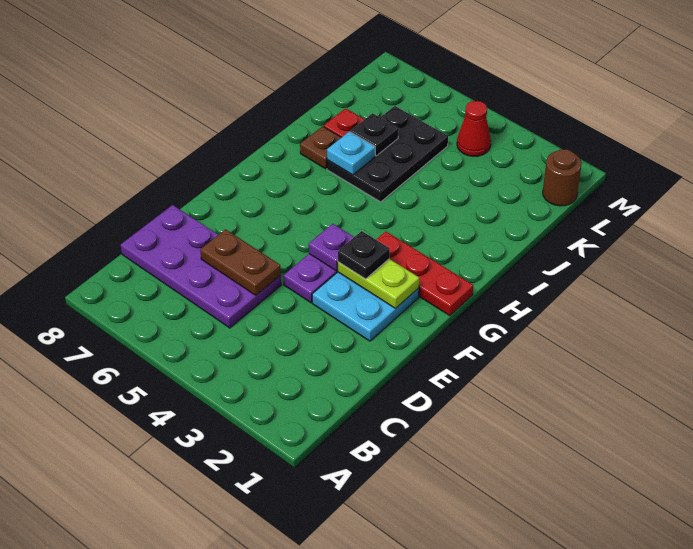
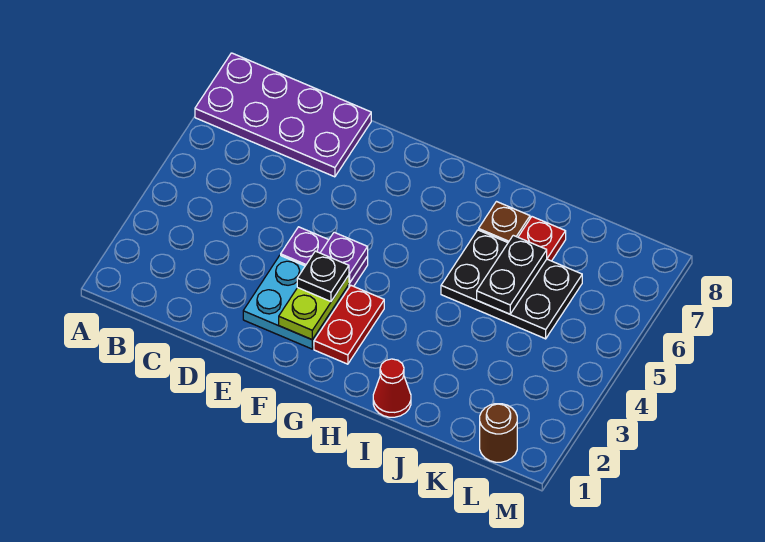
purple plate C5:D8 level 1 -> purple plate A7:D8 level 1
brown plate D5:D6 level 2 -> none
red plate G1:G3 level 1 -> red plate G2:G3 level 1
cyan plate I6 level 2 -> none
black plate J6 level 2 -> black plate J5:J6 level 2
red cone L4 level 1 -> red cone I1 level 1

